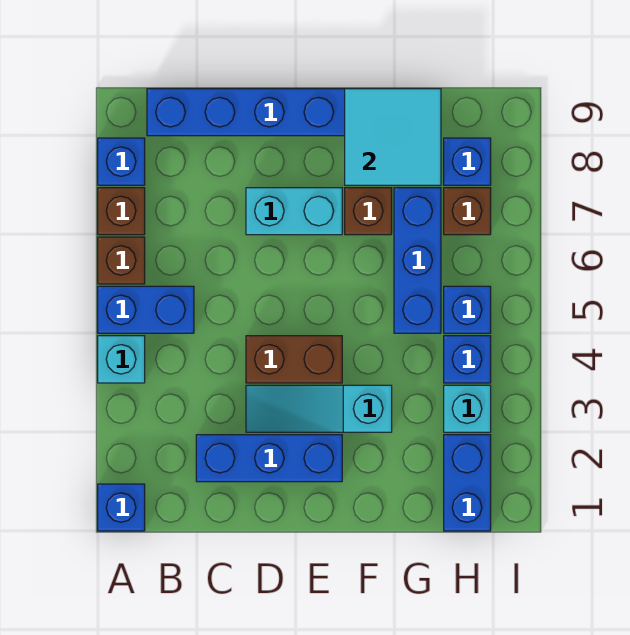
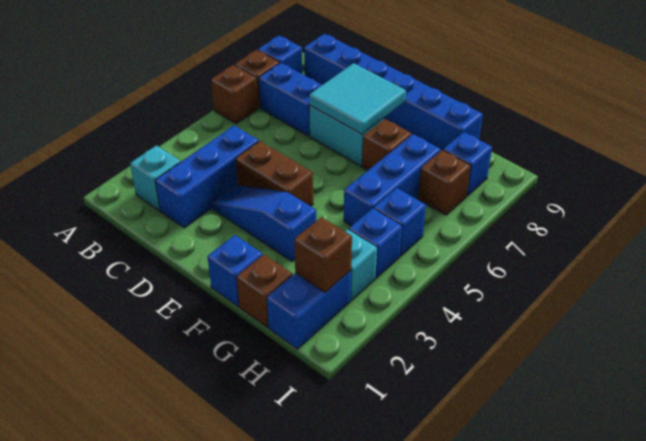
blue brick A1 level 1 -> blue brick F1 level 1
cyan brick A4 level 1 -> cyan brick B2 level 1
blue brick A5:B5 level 1 -> blue brick B7:C7 level 1
blue brick C2:E2 level 1 -> blue brick C2:C4 level 1
cyan slope D3:F3 level 1 top F -> blue slope D3:F3 level 1 top F
cyan tile F8:G9 level 2 -> cyan tile D7:E8 level 2
none -> brown brick G1 level 1
none -> brown brick H2 level 2

